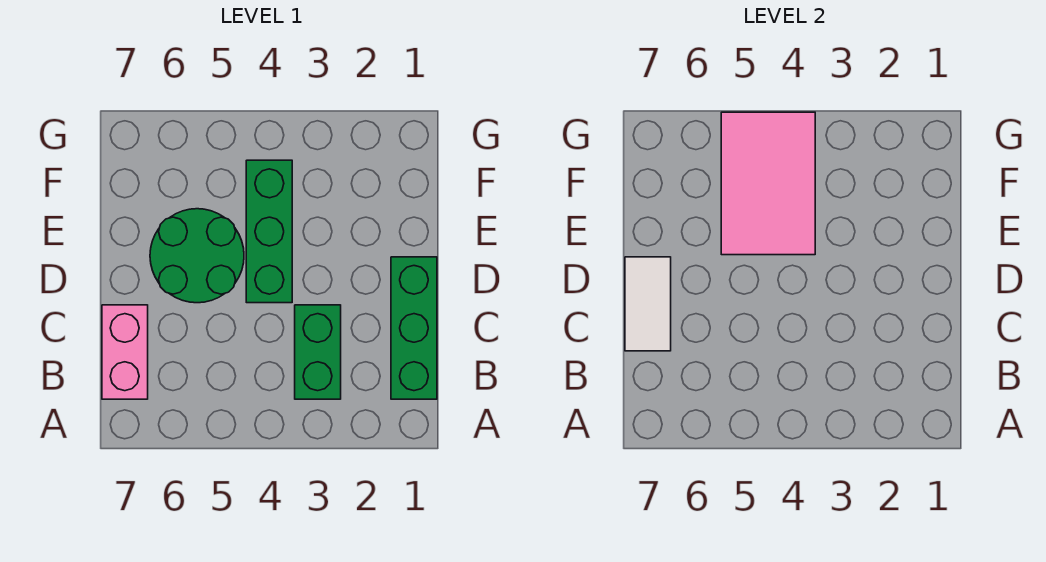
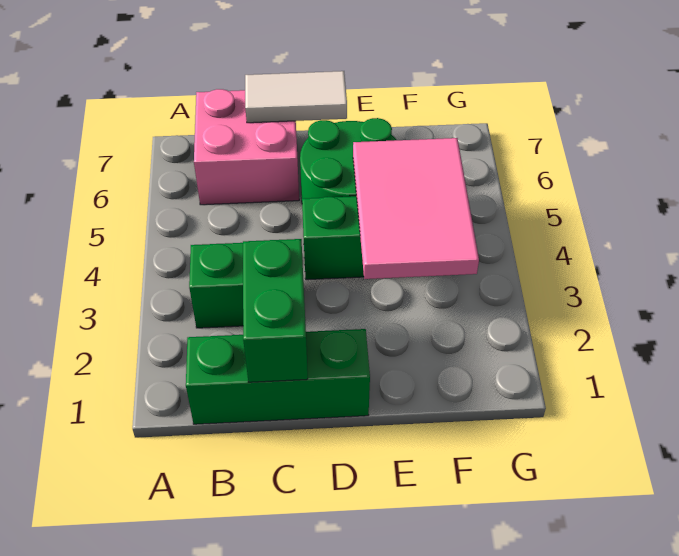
pink brick B7:C7 level 1 -> pink brick B6:C7 level 1
none -> green brick C1:C2 level 2
pink tile E4:G5 level 2 -> pink tile E3:F5 level 2

